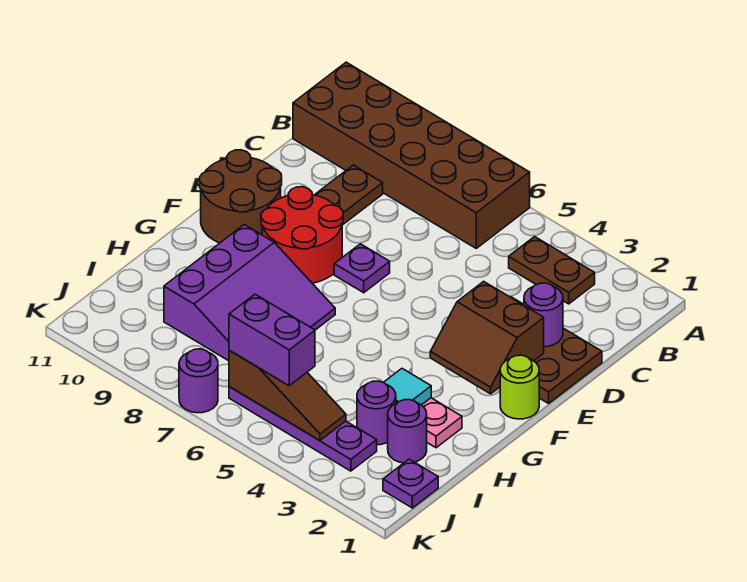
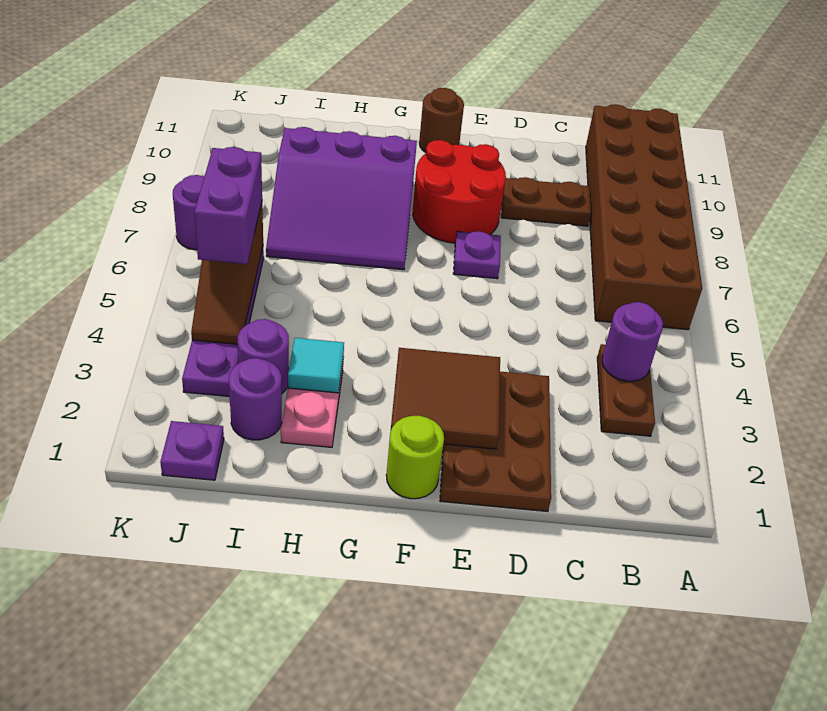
purple round brick D2 level 2 -> purple round brick B4 level 2
brown slope E2:F3 level 2 top E -> brown tile E2:F3 level 2
brown round brick E10:F11 level 1 -> brown round brick F11 level 1

